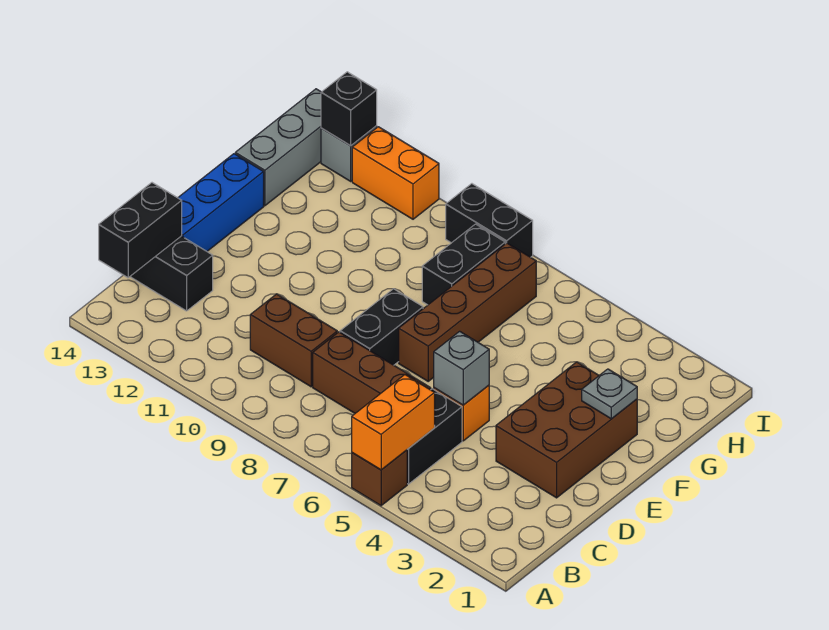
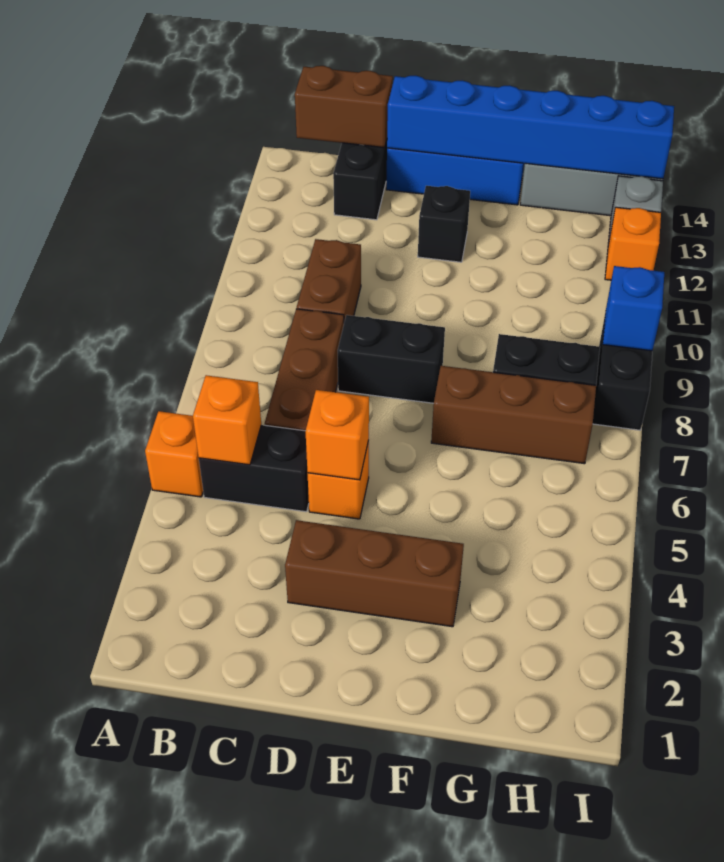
brown brick A5 level 1 -> orange brick A5 level 1
orange brick A5:B5 level 2 -> orange brick B5 level 2
black brick B14:C14 level 2 -> brown brick B14:C14 level 2
brown brick D2:F3 level 1 -> brown brick D3:F3 level 1
grey brick D5 level 2 -> orange brick D5 level 2
none -> blue brick D14:I14 level 2
brown brick E7:H7 level 1 -> brown brick F7:H7 level 1
grey plate F2 level 2 -> none
none -> blue brick I9 level 2
orange brick I11:I12 level 1 -> orange brick I12 level 1
black brick I13 level 2 -> black brick E12 level 1

